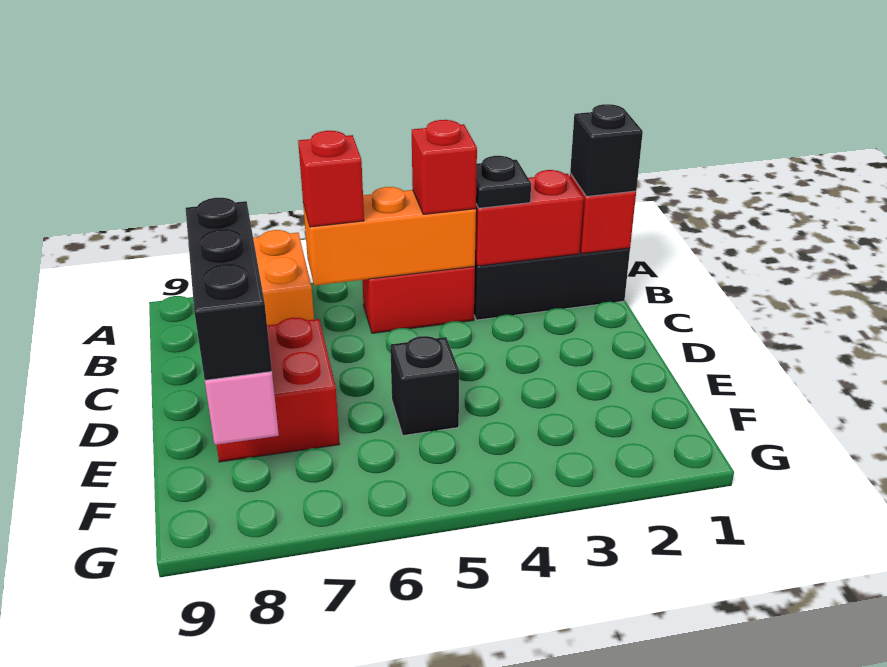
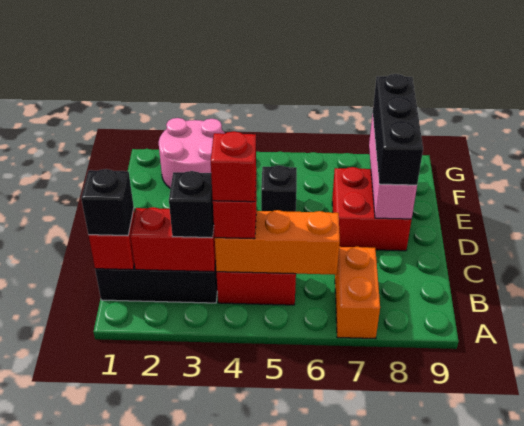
black plate B3 level 3 -> black brick B3 level 3
red brick B6 level 3 -> red brick B4 level 4
none -> pink round brick F2:G3 level 1

